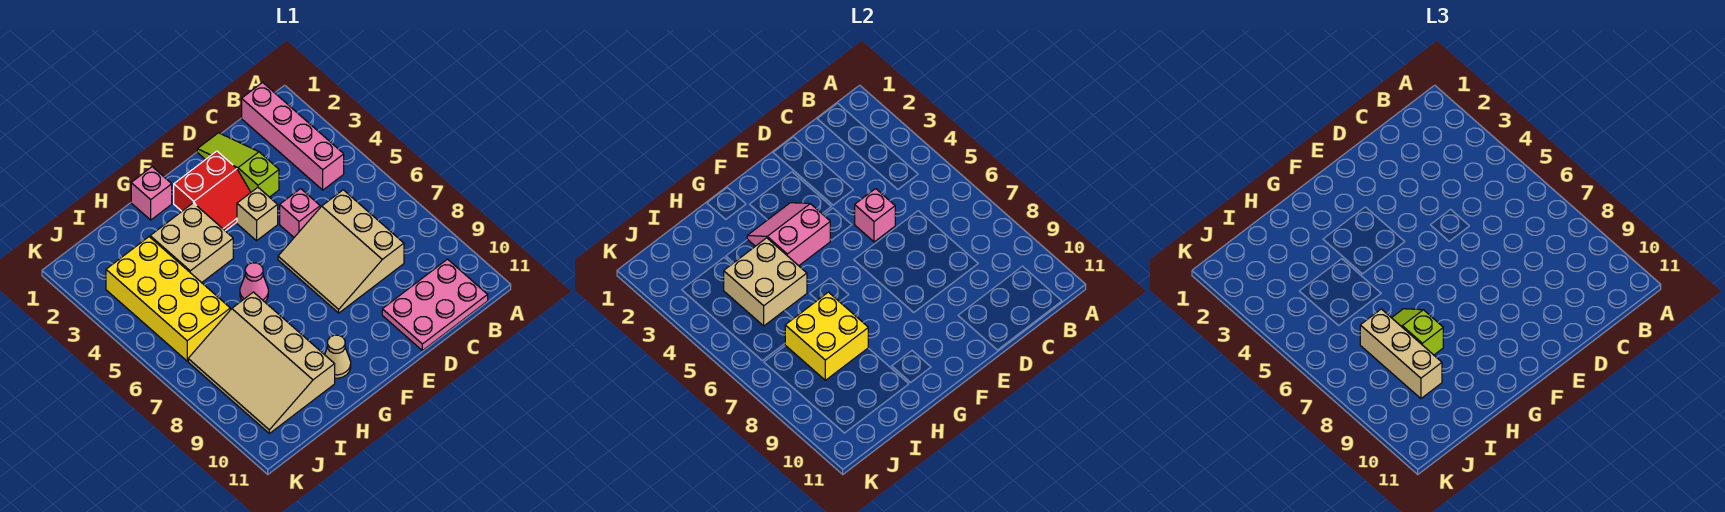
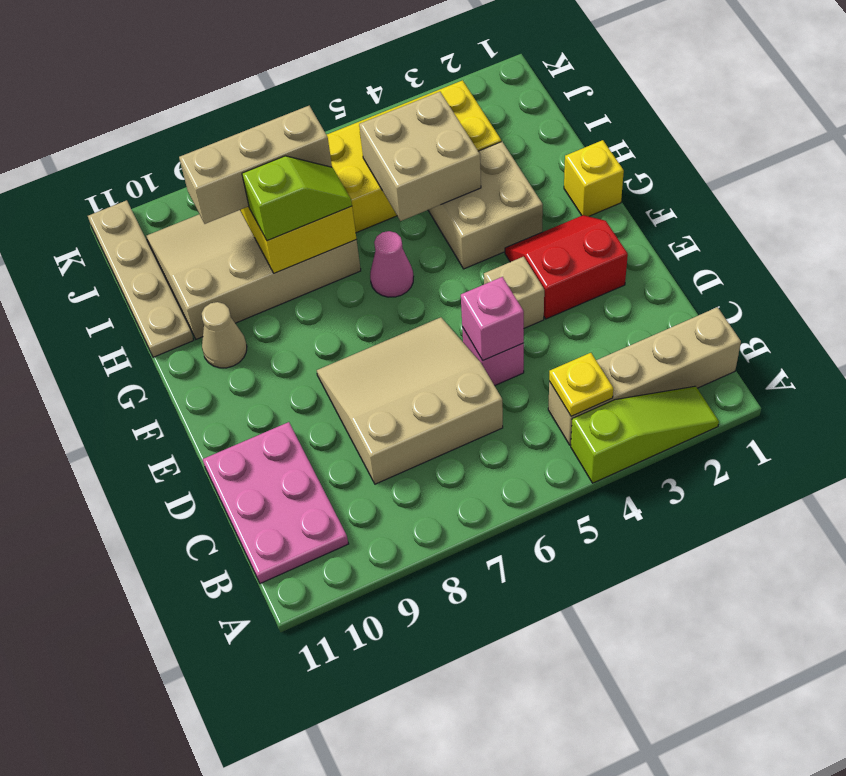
pink brick B1:B4 level 1 -> tan brick B1:B4 level 1
none -> yellow plate B4 level 2
lime slope D1:D3 level 1 top 3 -> lime slope A2:A4 level 1 top 4
red slope E2:F3 level 1 top 2 -> red slope E2:F3 level 1 top E
pink slope F3:G4 level 2 top 4 -> none
pink brick G1 level 1 -> yellow brick G1 level 1
none -> tan plate H11:K11 level 1

